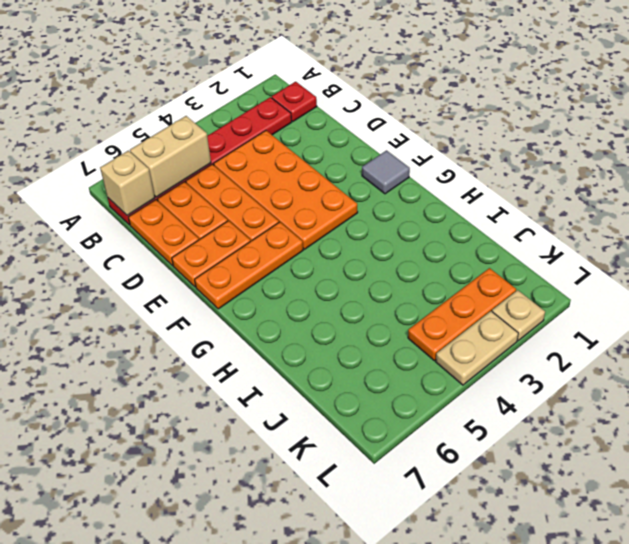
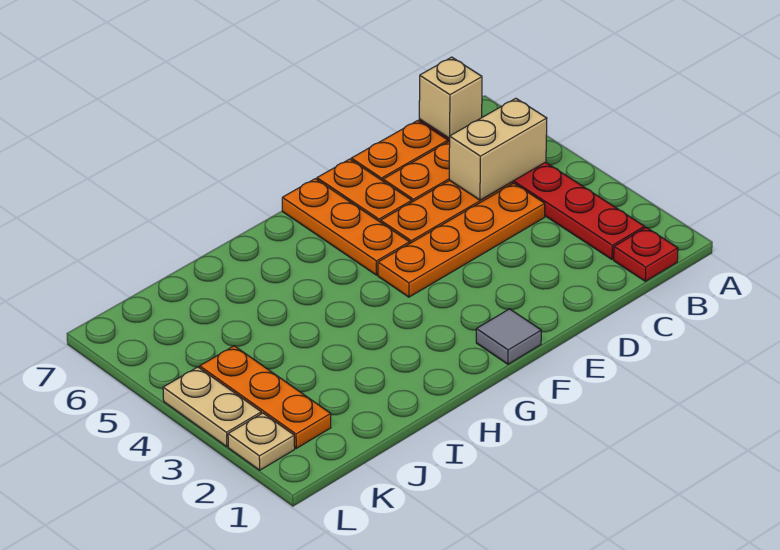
tan brick B5:B6 level 2 -> tan brick B5:C5 level 2
orange plate C3:F4 level 1 -> orange plate C4:F4 level 1

